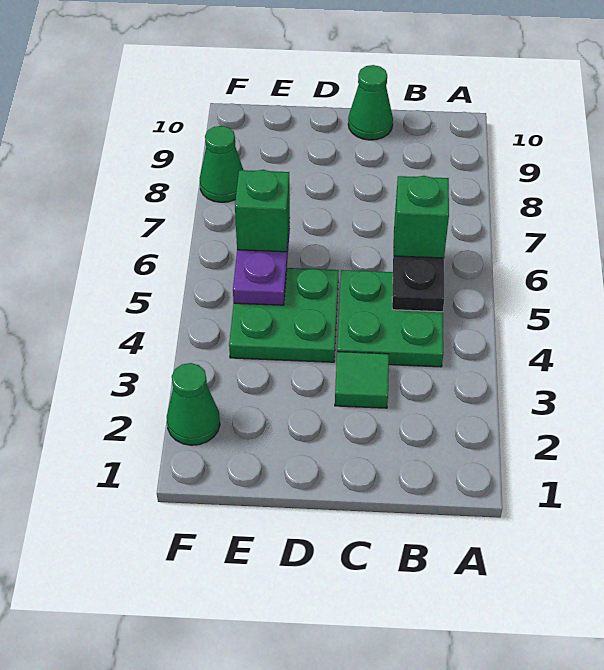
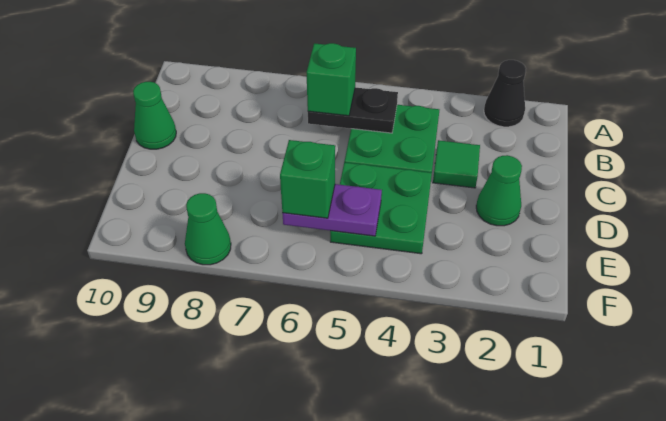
none -> black cone A2 level 1
green cone F2 level 1 -> green cone D2 level 1

